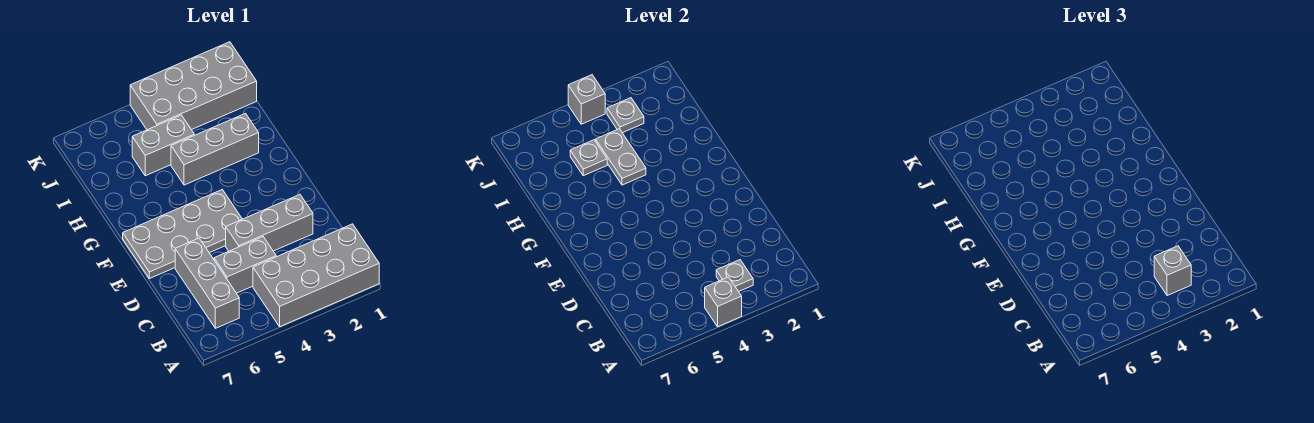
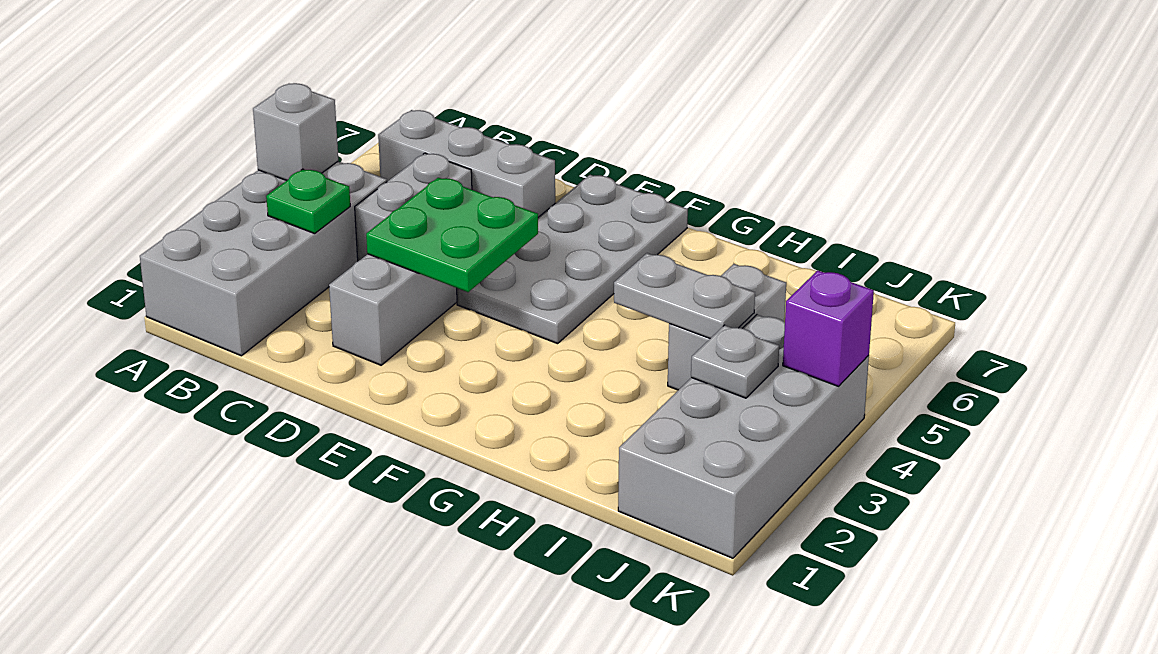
grey plate B3 level 2 -> green plate B3 level 2
grey brick B3 level 3 -> none
none -> green plate D3:E4 level 2
grey brick H2:H4 level 1 -> none
grey plate I5 level 2 -> none
grey brick K4 level 2 -> purple brick K4 level 2

